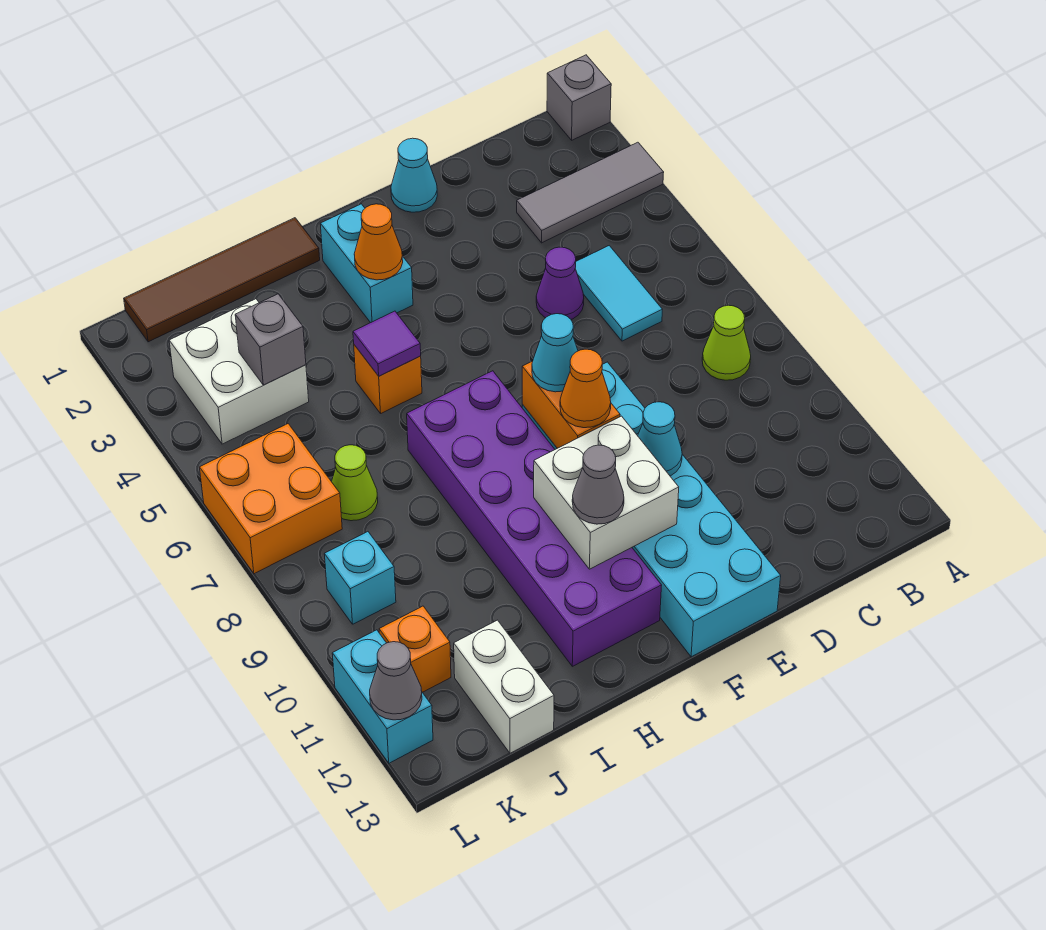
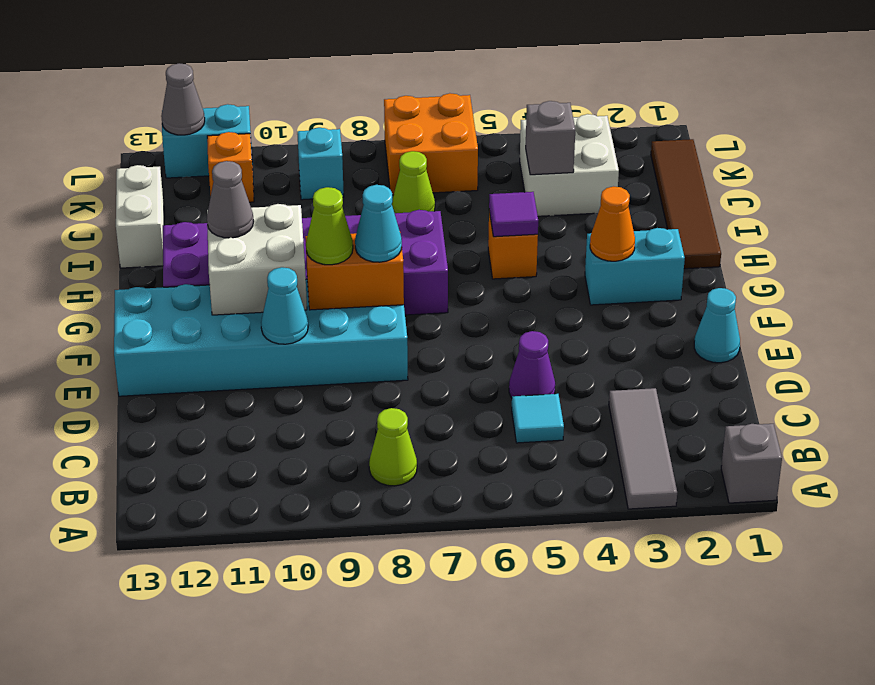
cyan tile C5:C6 level 1 -> cyan tile C5 level 1
orange cone F9 level 3 -> lime cone F9 level 3
white brick J12:J13 level 1 -> white brick I13:J13 level 1

